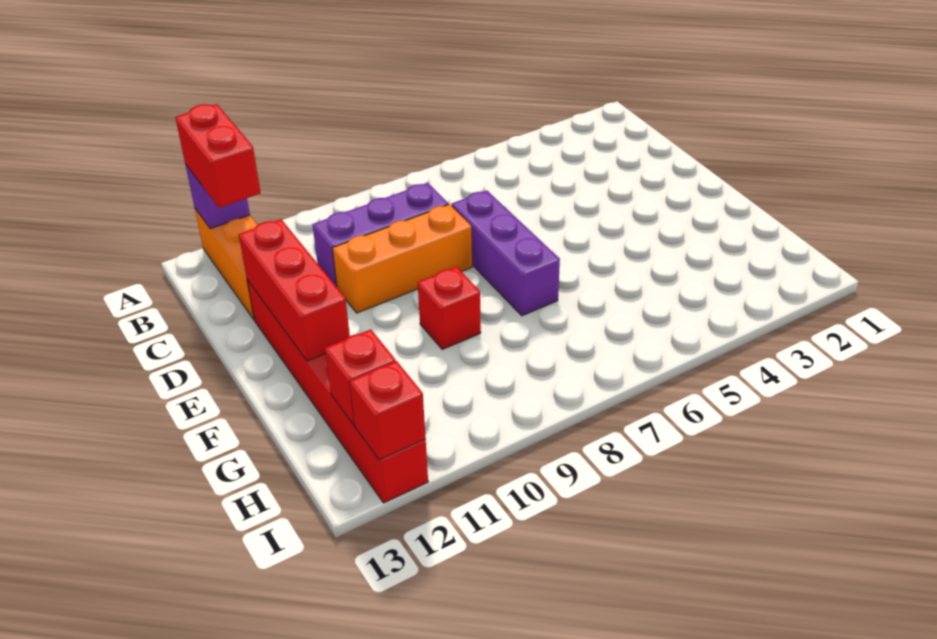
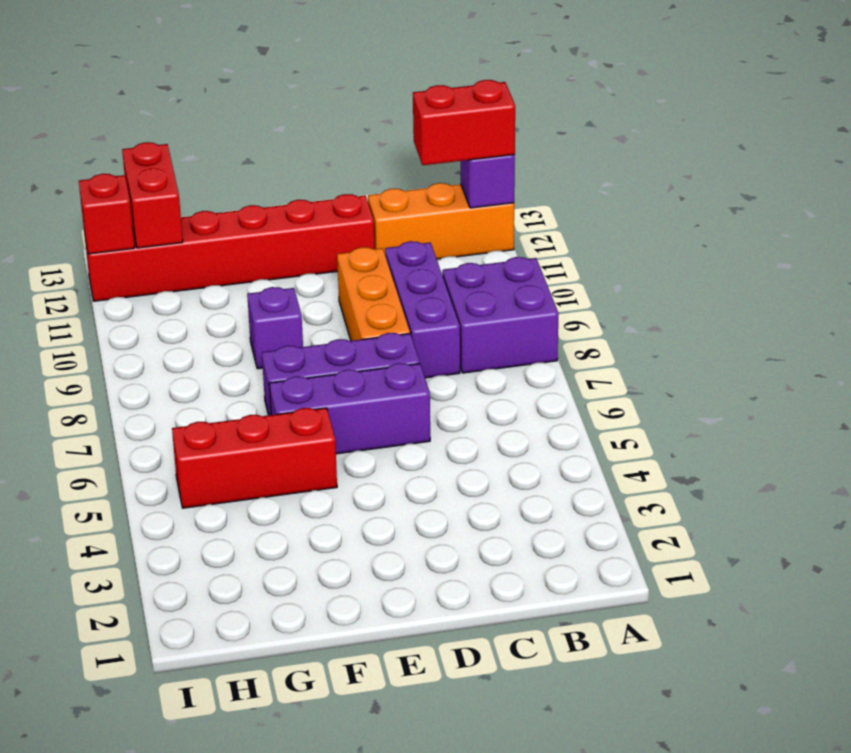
none -> purple brick A8:B9 level 1
none -> purple brick D6:F6 level 1
red brick D12:F12 level 2 -> red brick F5:H5 level 1
red brick F9 level 1 -> purple brick F9 level 1
red brick H12 level 2 -> red brick H12:H13 level 2

